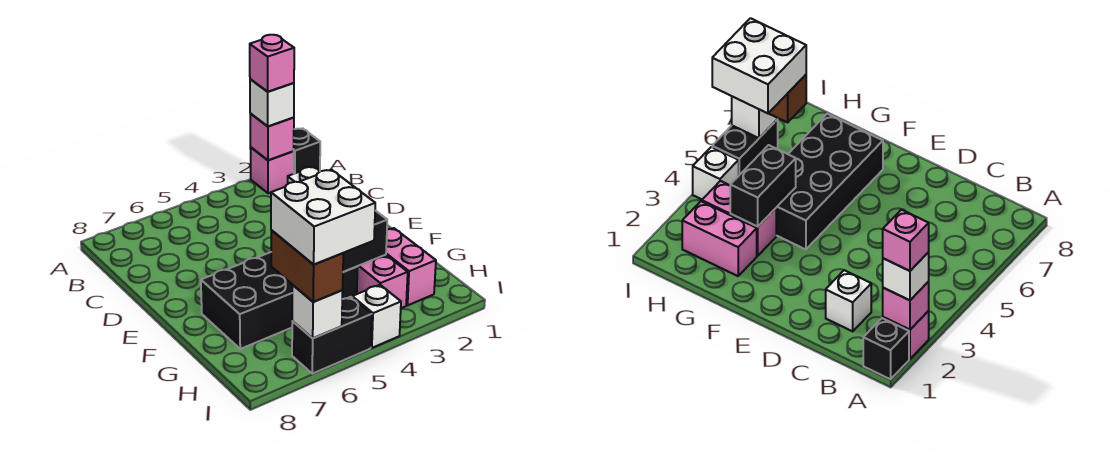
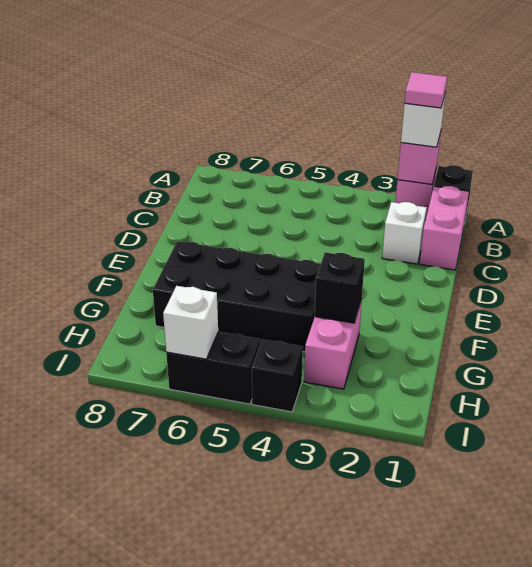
pink brick A2 level 4 -> pink tile A2 level 4
pink brick G2:H2 level 1 -> pink brick B1:C1 level 1
black brick G3:G4 level 2 -> black brick G3 level 2
white brick H5:I6 level 4 -> none
brown brick H6:I6 level 3 -> none
white brick I4 level 1 -> black brick I4 level 1

